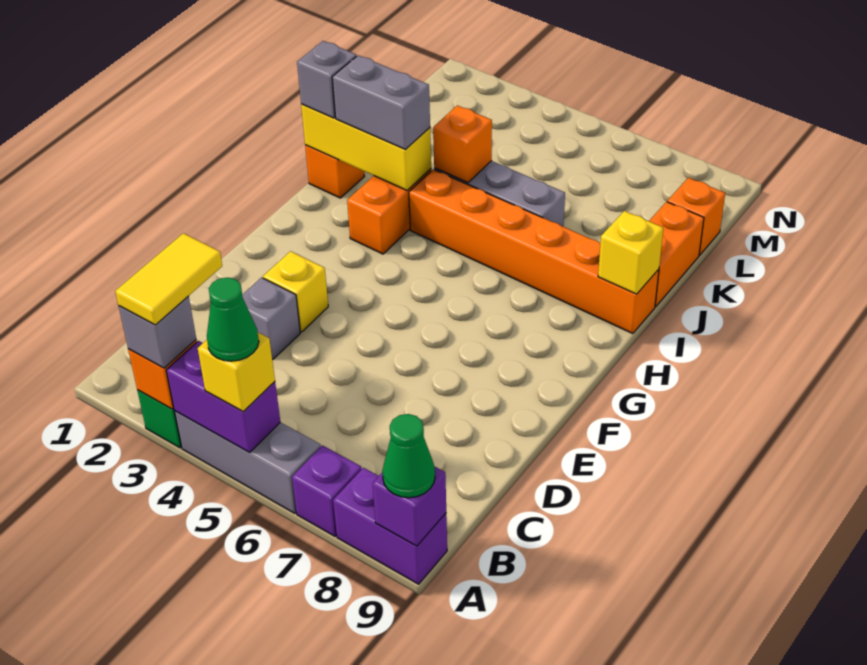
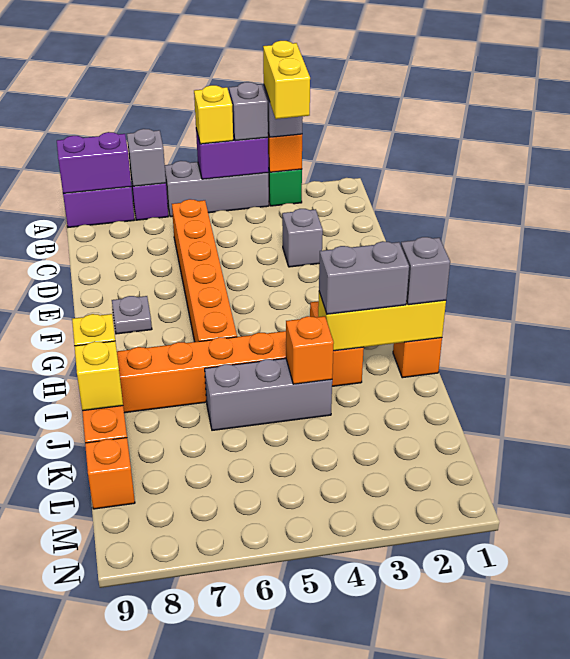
yellow tile A3:B3 level 4 -> yellow brick A3:B3 level 4
none -> grey brick A4 level 3
green cone A5 level 4 -> none
none -> grey brick A7 level 2
purple brick A9 level 2 -> purple brick A8:A9 level 2
green cone A9 level 3 -> none
none -> orange brick C6:H6 level 1
yellow brick E3 level 1 -> yellow brick J9 level 2
none -> grey plate F8 level 1

